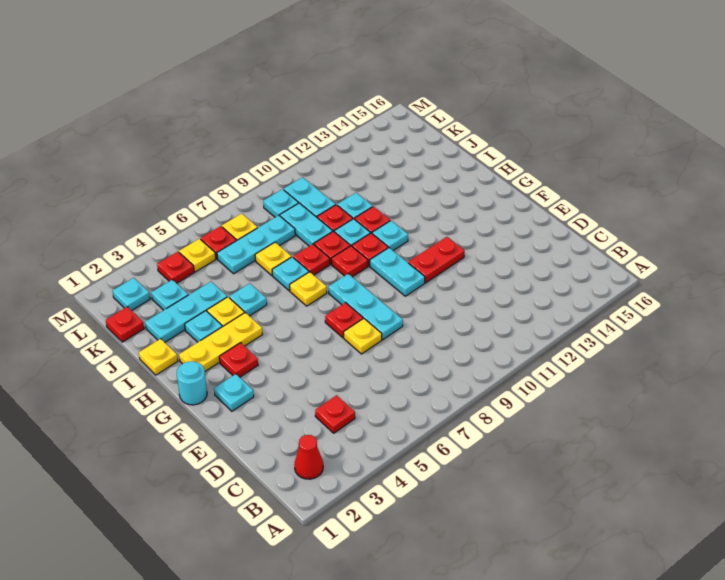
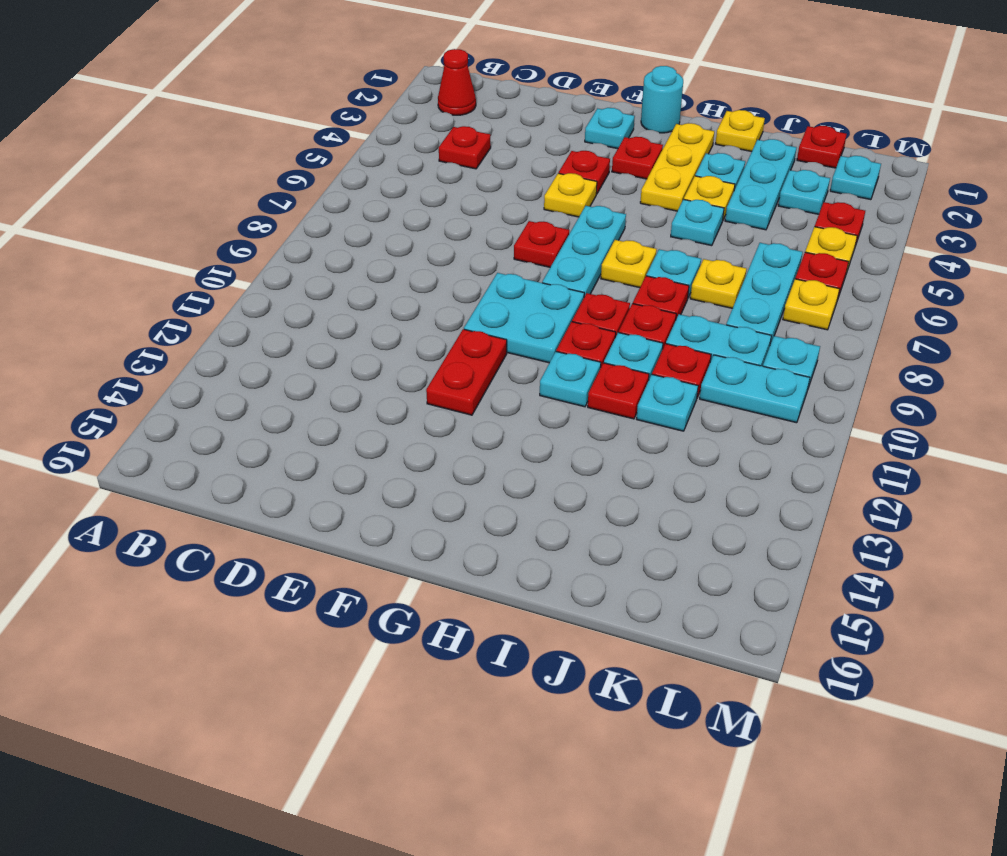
yellow plate E7 level 1 -> yellow plate F5 level 1
cyan plate E8:G8 level 1 -> cyan plate G6:G8 level 1
none -> red plate F4 level 1
cyan plate F10:G10 level 1 -> cyan plate F9:G10 level 1

